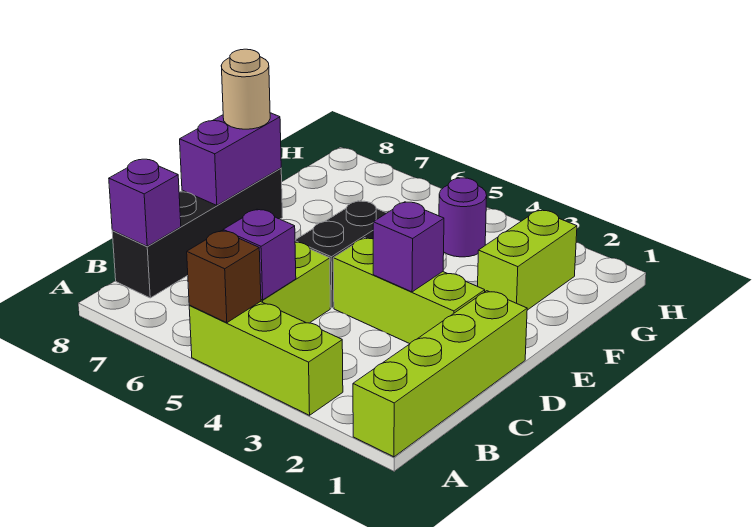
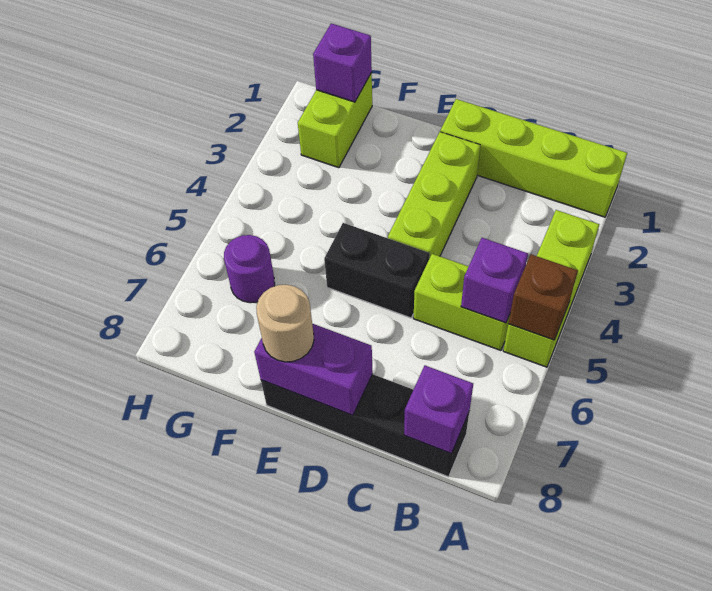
purple brick D3 level 2 -> purple brick G1 level 2
lime brick F2:G2 level 1 -> lime brick G1:G2 level 1
purple round brick G4 level 1 -> purple round brick G6 level 1

